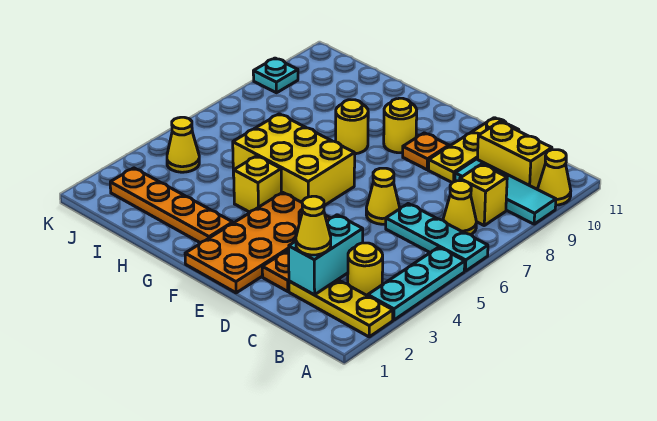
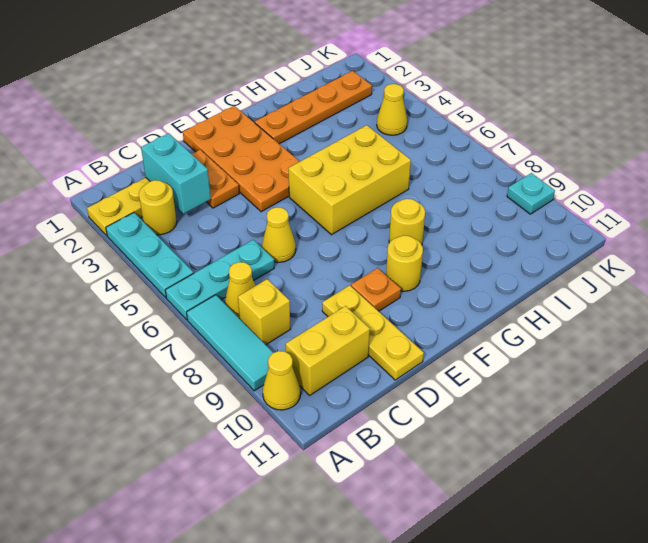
cyan tile A9:C9 level 1 -> cyan tile A7:A9 level 1
yellow cone C2 level 3 -> none
yellow brick G4 level 1 -> none

